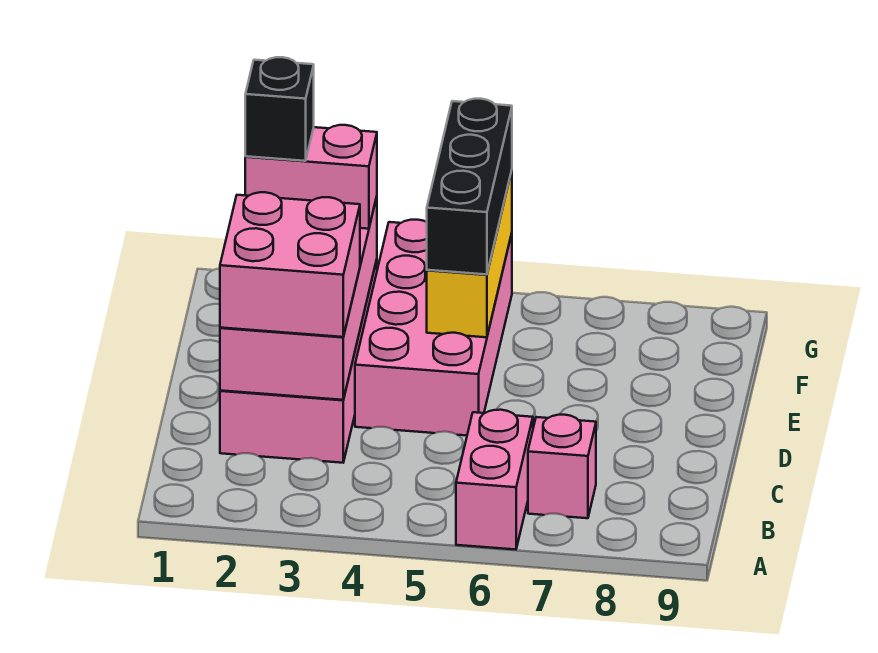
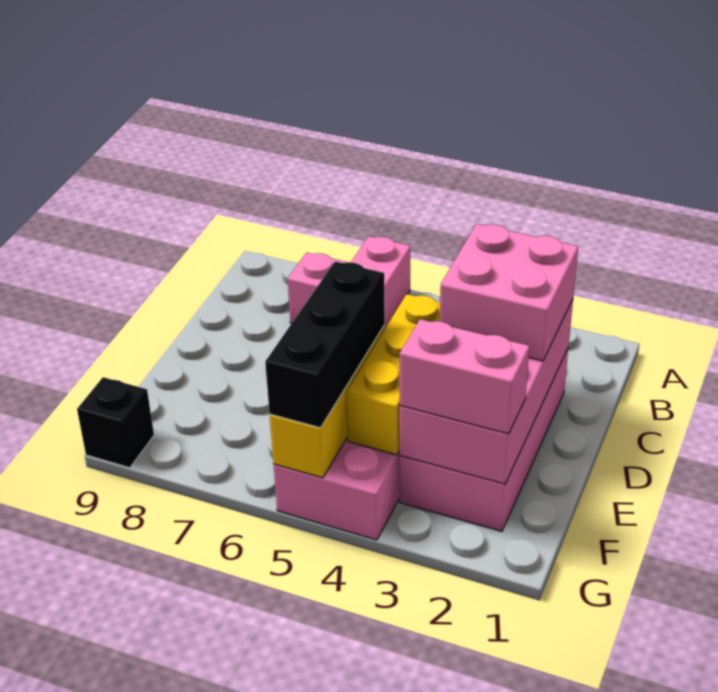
none -> yellow brick D4:F4 level 2
black brick F2 level 4 -> black brick G9 level 1

